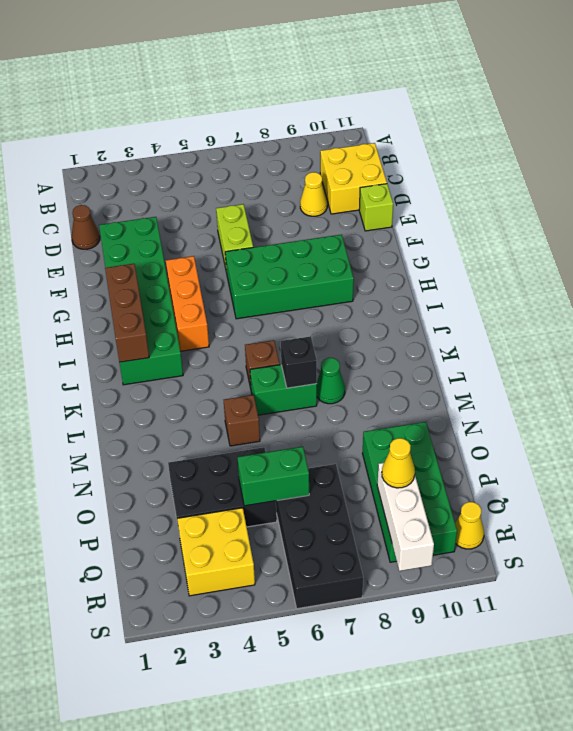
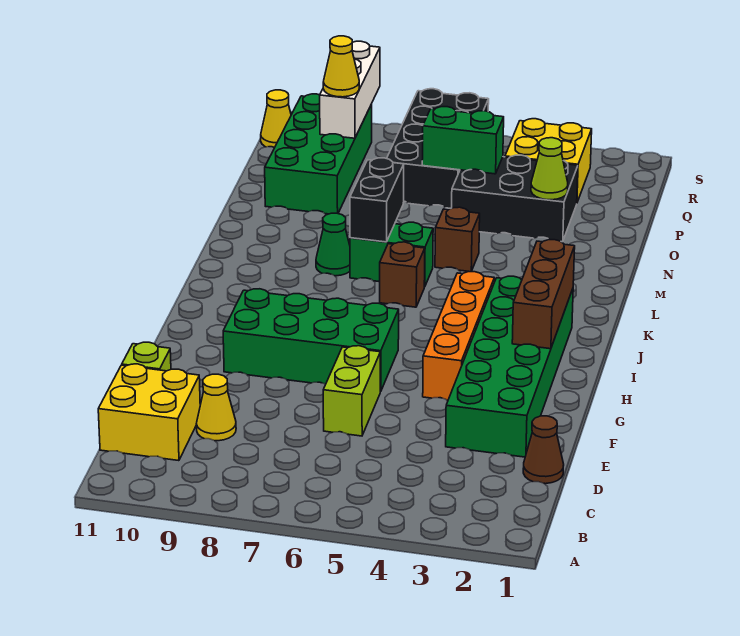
orange brick G4:I4 level 1 -> orange brick G4:J4 level 1
black brick L7 level 2 -> black brick L7:M7 level 2
none -> lime cone O3 level 2

